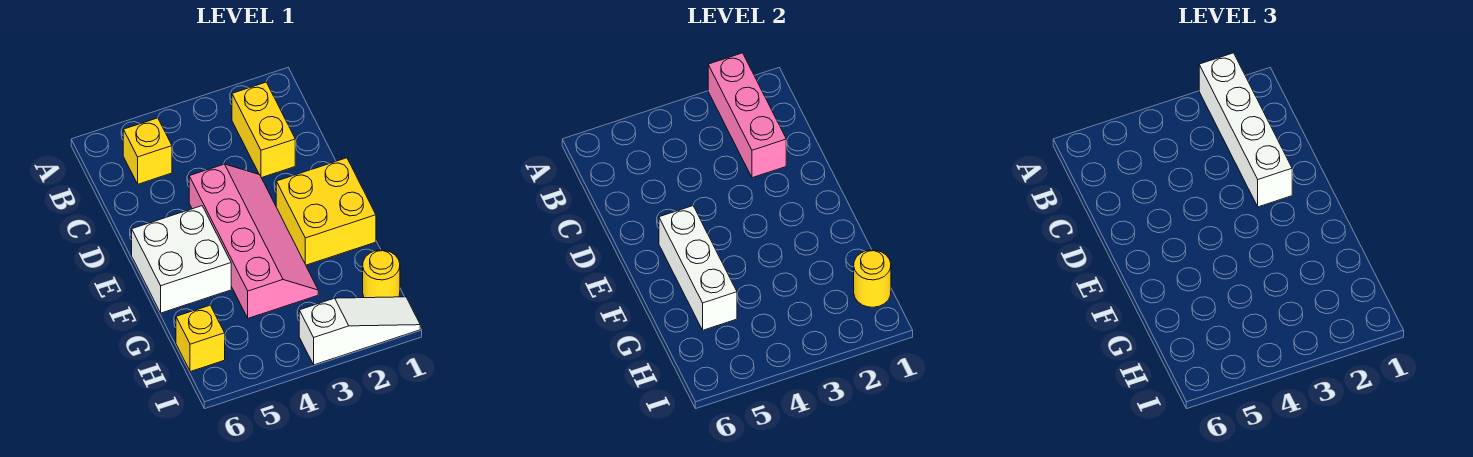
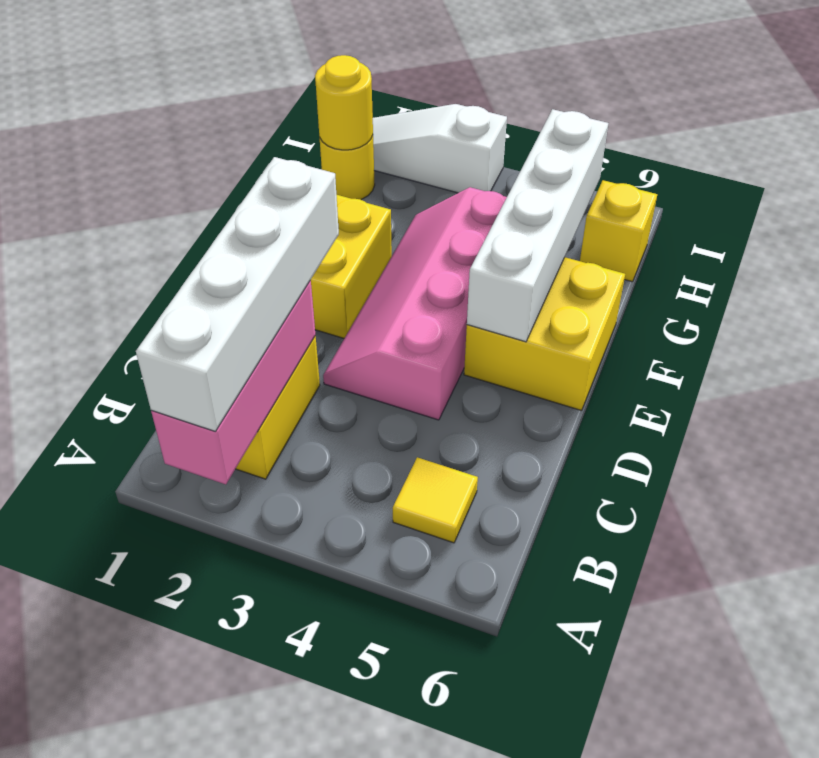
yellow brick B5 level 1 -> yellow tile B5 level 1
white brick E5:F6 level 1 -> yellow brick E5:F6 level 1
white brick E5:G5 level 2 -> white brick E5:H5 level 2

